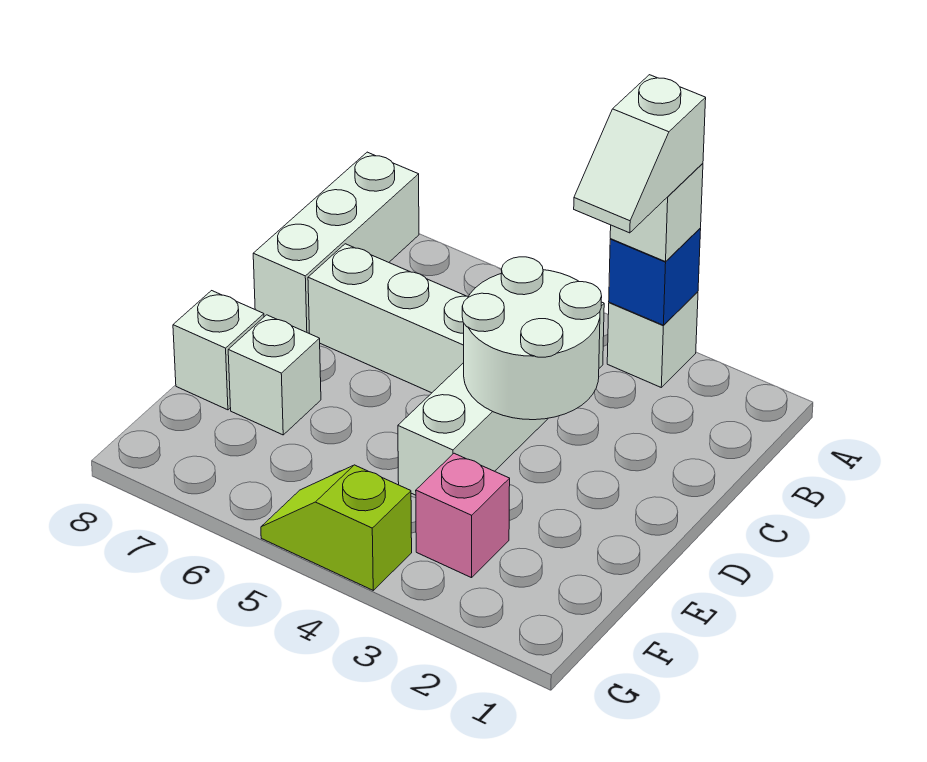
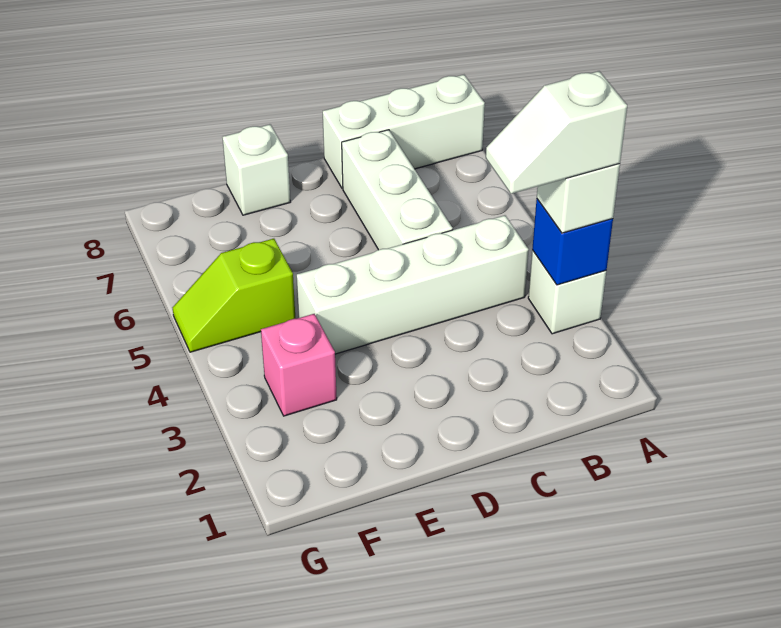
white round brick C3:D4 level 2 -> none
white brick E7 level 1 -> none
lime slope G4:G5 level 1 top 4 -> lime slope F5:G5 level 1 top F

